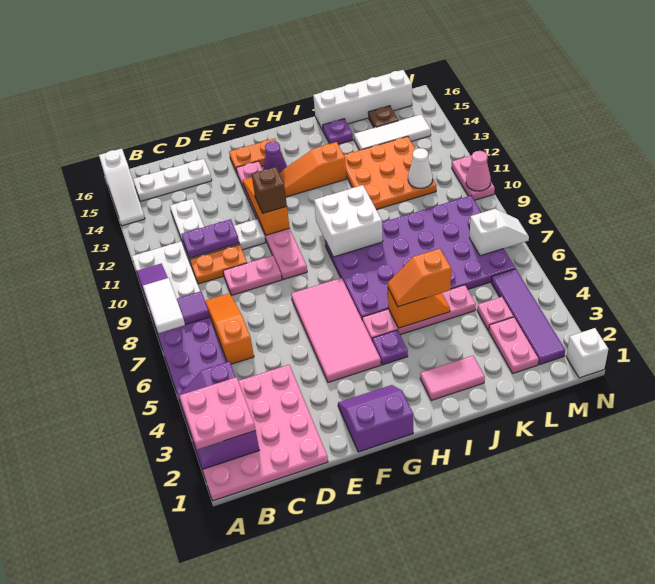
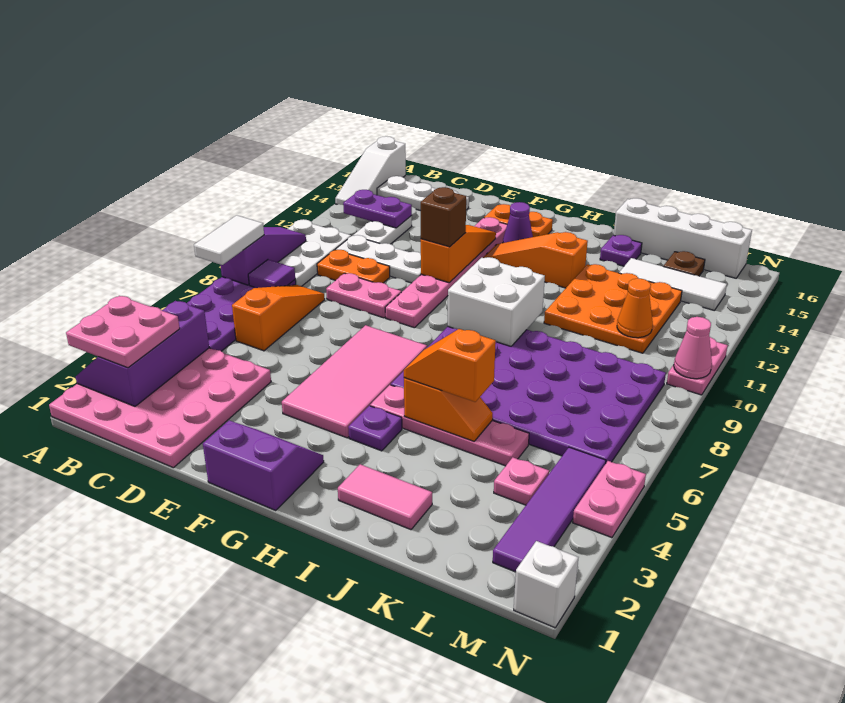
purple plate C11:D11 level 2 -> purple plate B13:C13 level 2
pink plate L2:L3 level 1 -> pink plate N4:N5 level 1
white cone L11 level 2 -> orange cone L11 level 2
white slope M7:N7 level 2 top M -> none

